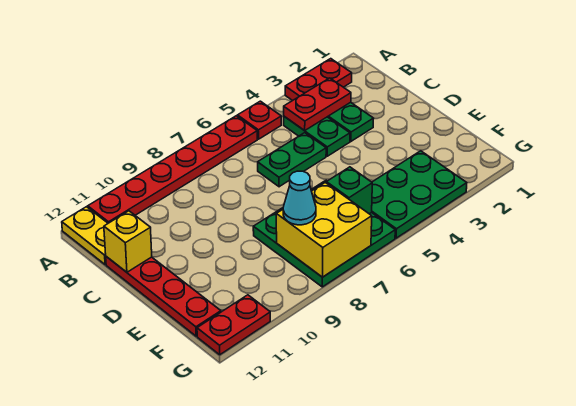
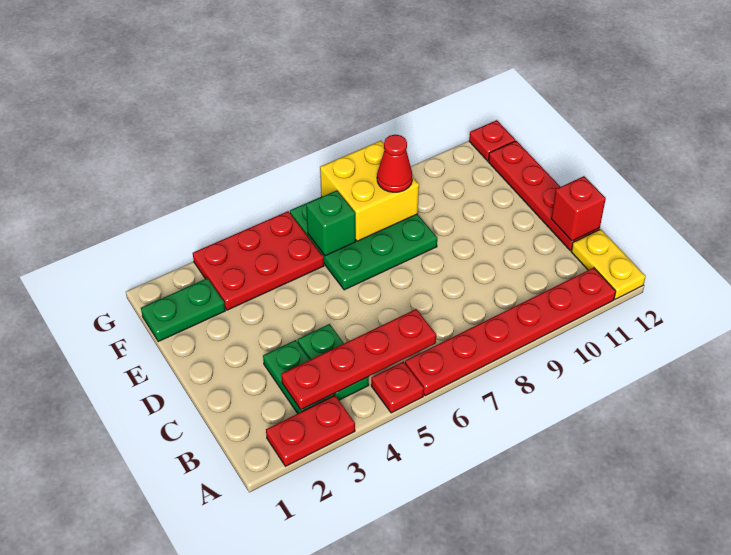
red plate B3:B4 level 2 -> red plate B3:B6 level 2
green plate C5:C6 level 1 -> green plate F1:F2 level 1
yellow brick C12 level 2 -> red brick C12 level 2
green plate F3:G5 level 1 -> red plate F3:G5 level 1
cyan cone F8 level 3 -> red cone F8 level 3
red plate G11:G12 level 1 -> red plate G12 level 1

